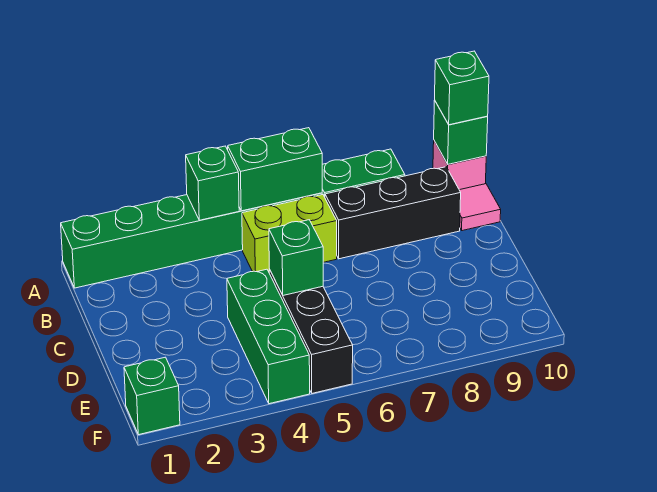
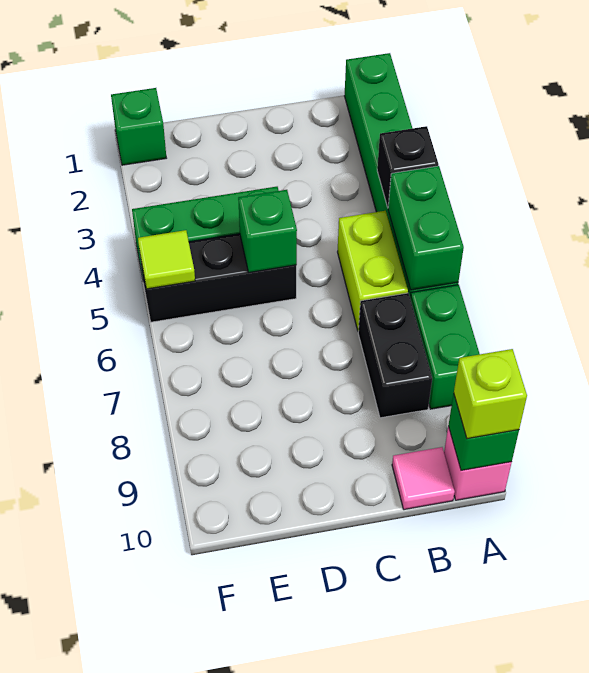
green brick A4 level 2 -> black brick A4 level 2
green brick A10 level 3 -> lime brick A10 level 3
black brick B7:B9 level 1 -> black brick B7:B8 level 1
none -> lime tile F5 level 2

